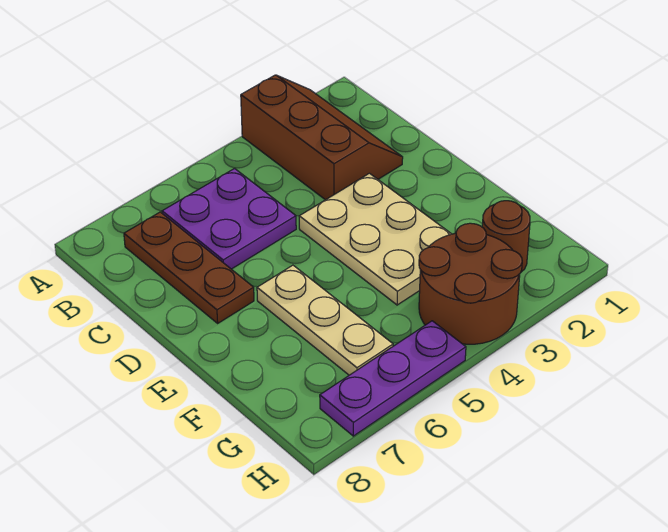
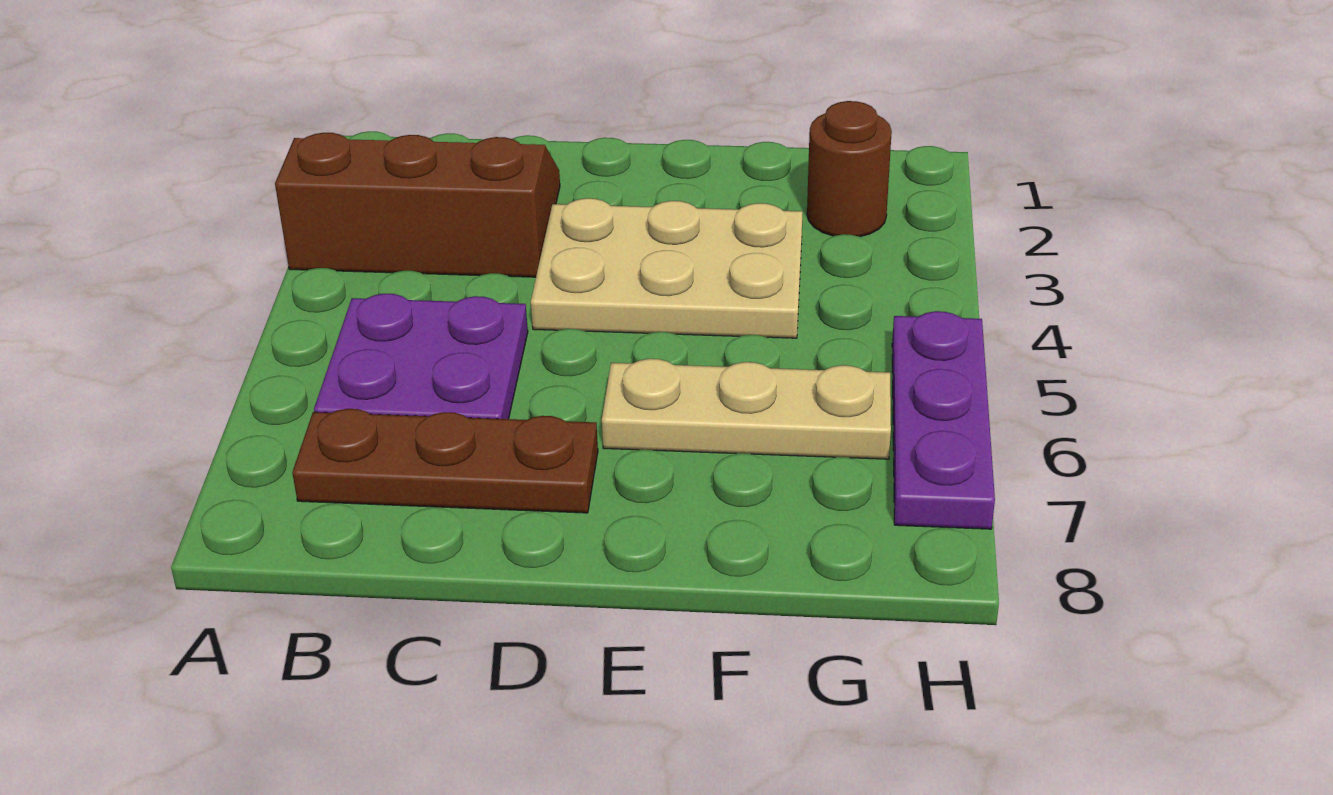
brown round brick G3:H4 level 1 -> none

